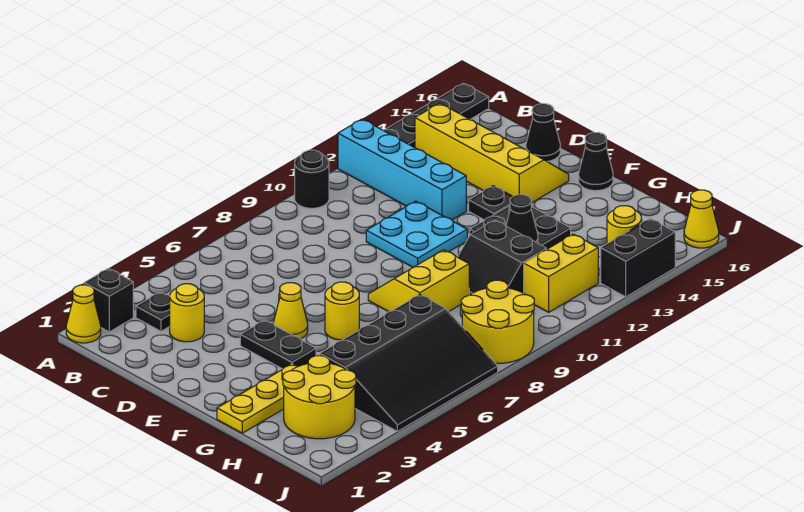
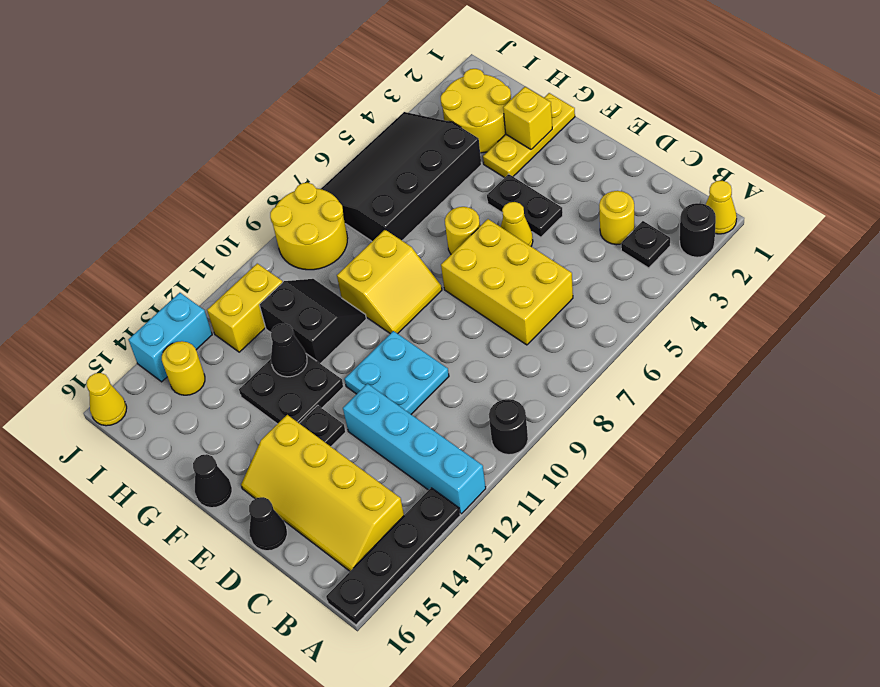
black brick A2 level 1 -> black round brick A2 level 1
none -> yellow brick C6:E7 level 1
none -> yellow brick G2 level 2
black brick J13:J14 level 1 -> cyan brick J13:J14 level 1

